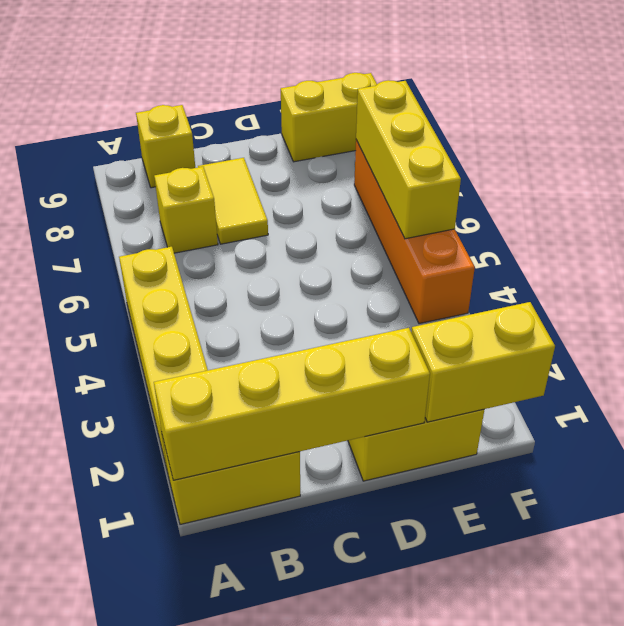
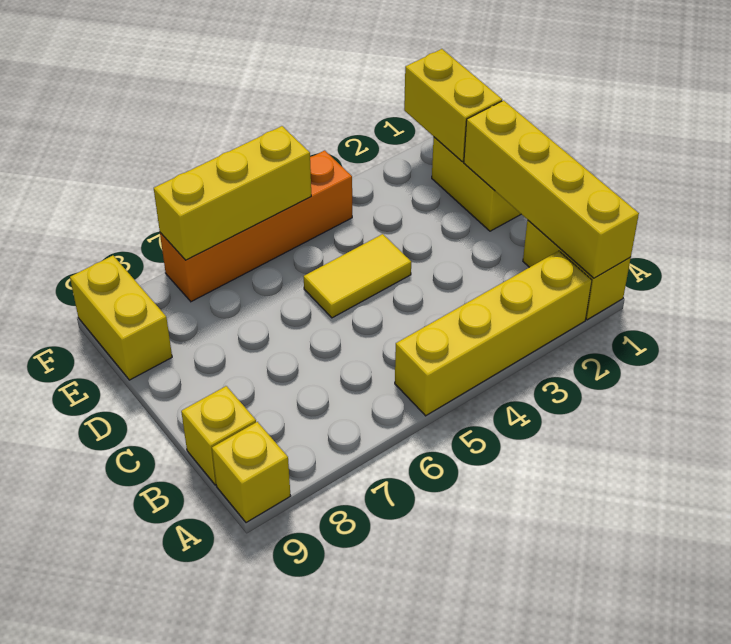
yellow brick B7 level 1 -> yellow brick A9 level 1
yellow tile C7:C8 level 1 -> yellow tile D4:D5 level 1

